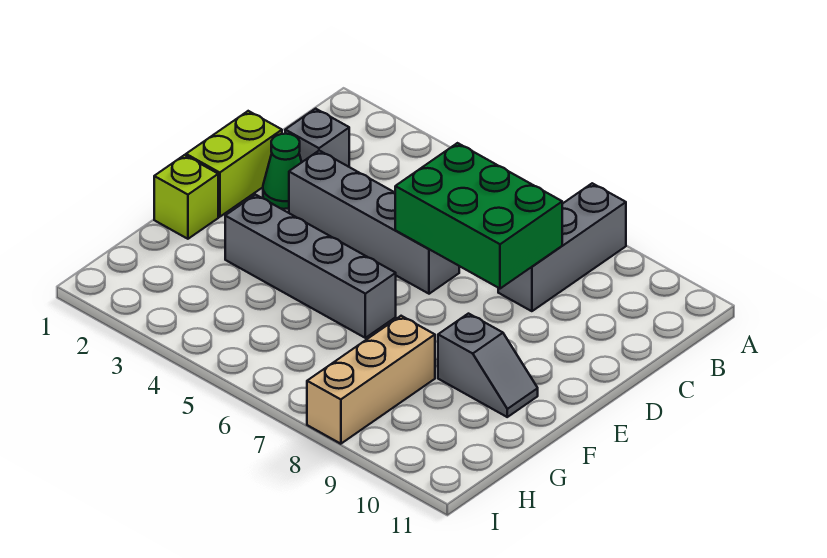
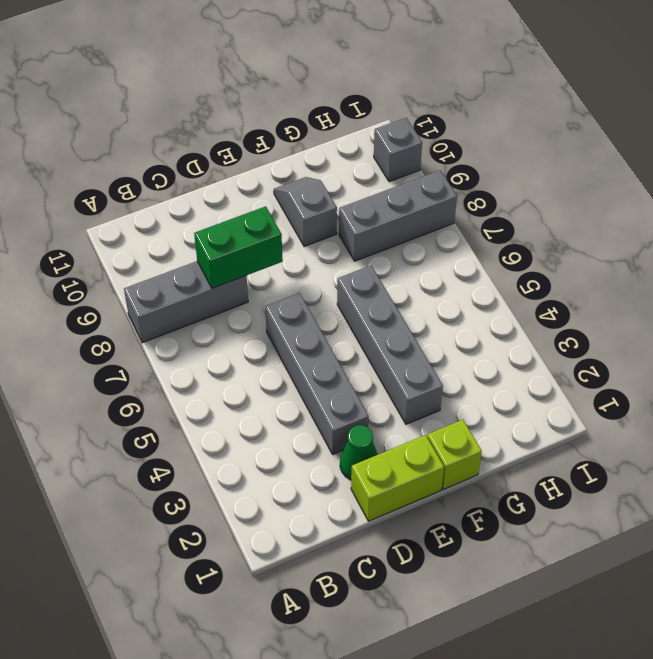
grey brick C2 level 1 -> grey brick I10 level 1
green brick C6:D8 level 2 -> green brick C8:D8 level 2
tan brick G8:I8 level 1 -> grey brick G8:I8 level 1

